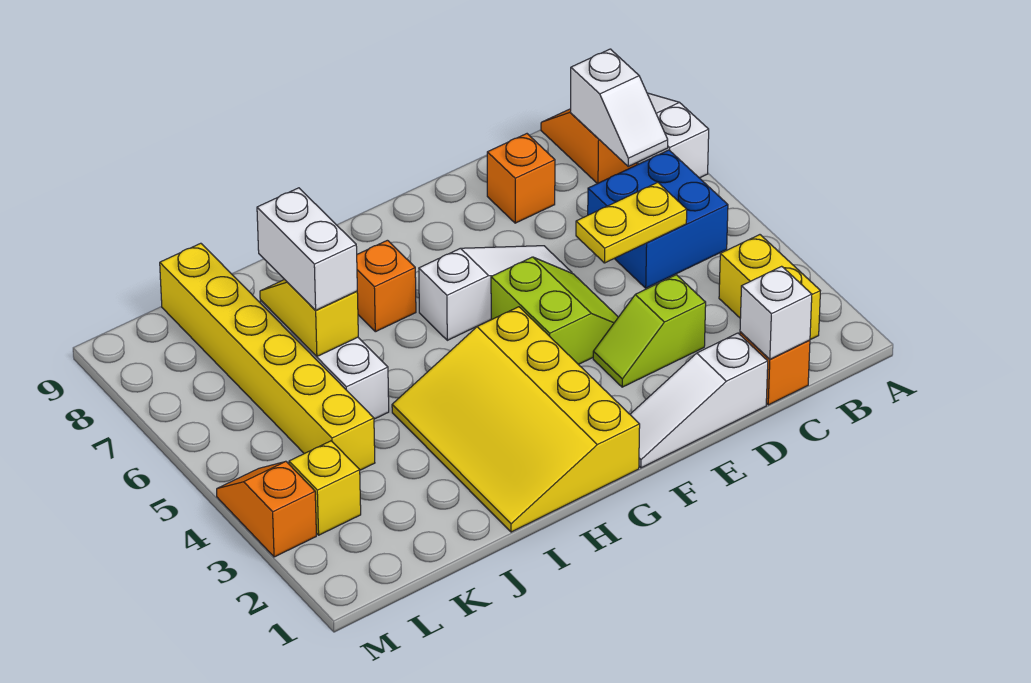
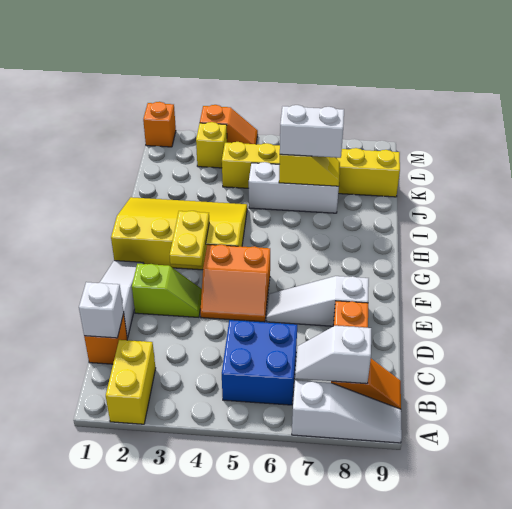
yellow brick B2:B3 level 1 -> yellow brick A2:B2 level 1
yellow plate C5:D5 level 2 -> yellow plate F3:G3 level 2
lime slope D3:E3 level 1 top D -> lime slope E2:E3 level 1 top 2
lime slope E4:F5 level 1 top F -> orange slope E4:F5 level 1 top F
white slope E6:G6 level 1 top G -> white slope E6:E8 level 1 top 8
orange brick H7 level 1 -> orange brick M1 level 1

